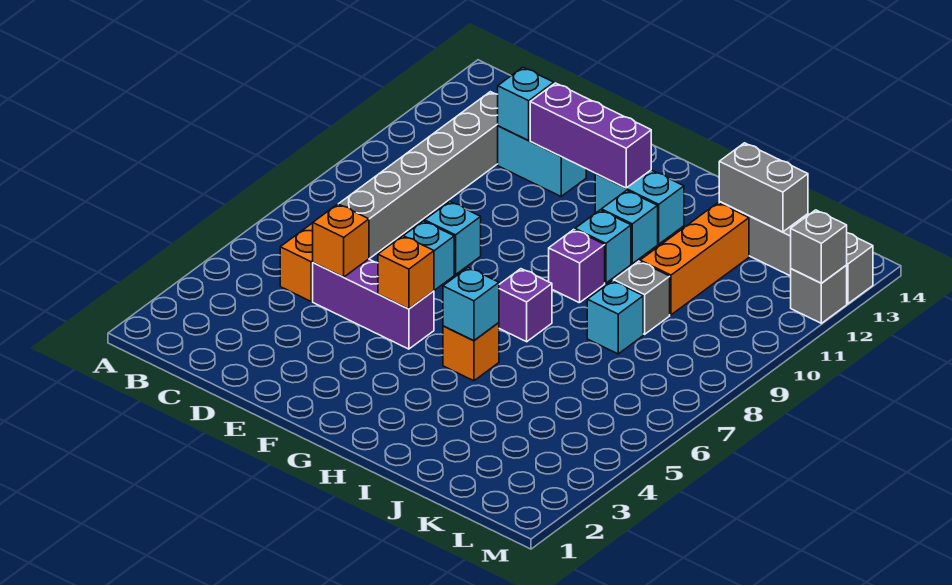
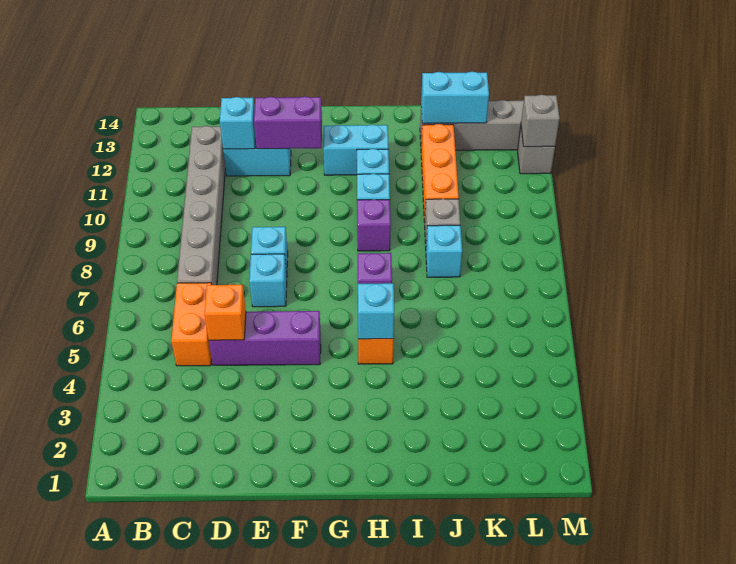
purple brick E12:G12 level 2 -> purple brick E12:F12 level 2
orange brick F5 level 2 -> none
grey brick J13:K13 level 2 -> cyan brick J13:K13 level 2

